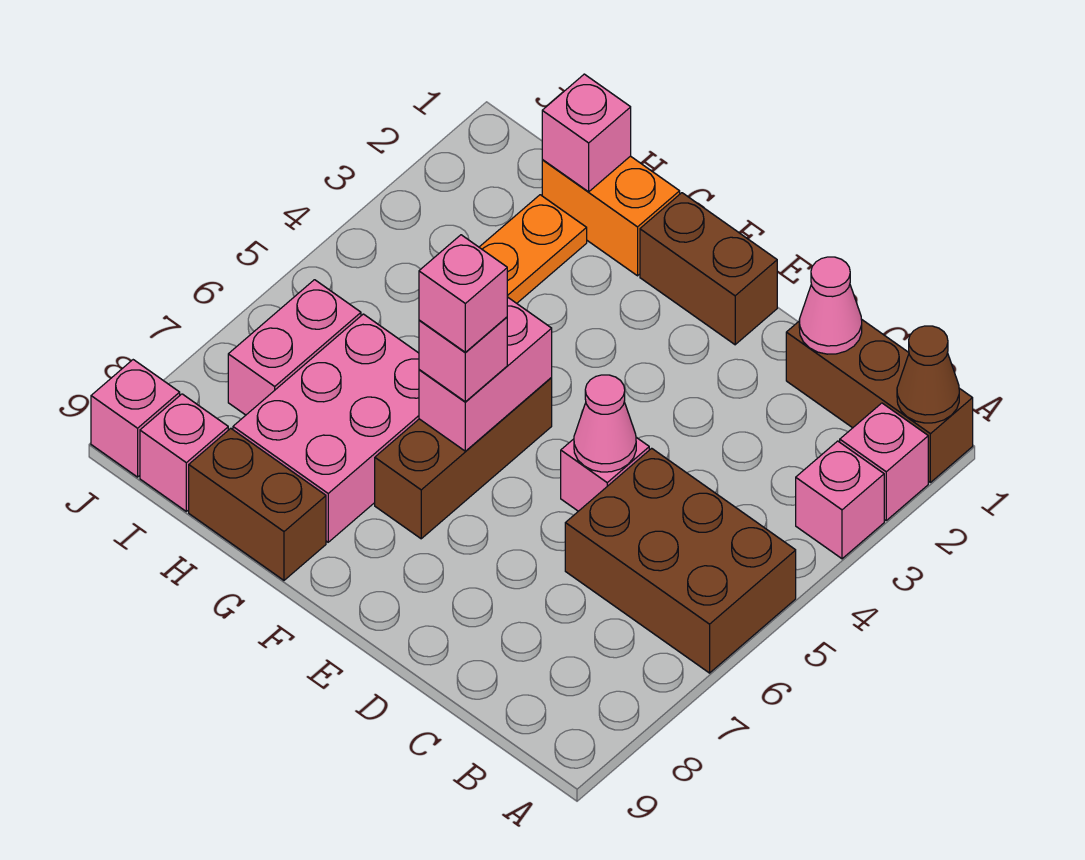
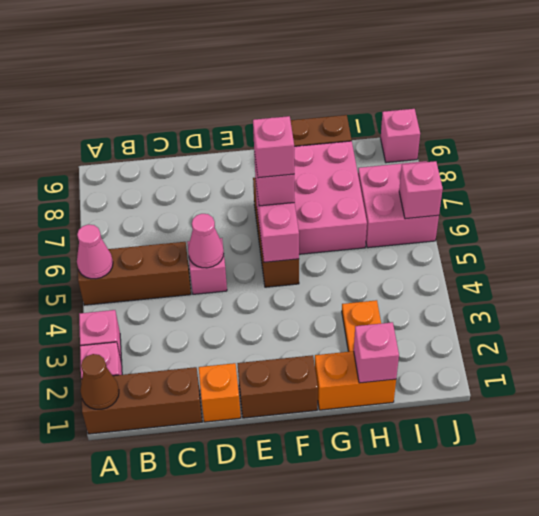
brown brick A5:C6 level 1 -> brown brick A5:C5 level 1
pink cone C1 level 2 -> pink cone A5 level 2
none -> orange brick D1 level 1
pink brick I6:I7 level 1 -> pink brick I6:J7 level 1
pink brick I9 level 1 -> pink brick J6 level 2

